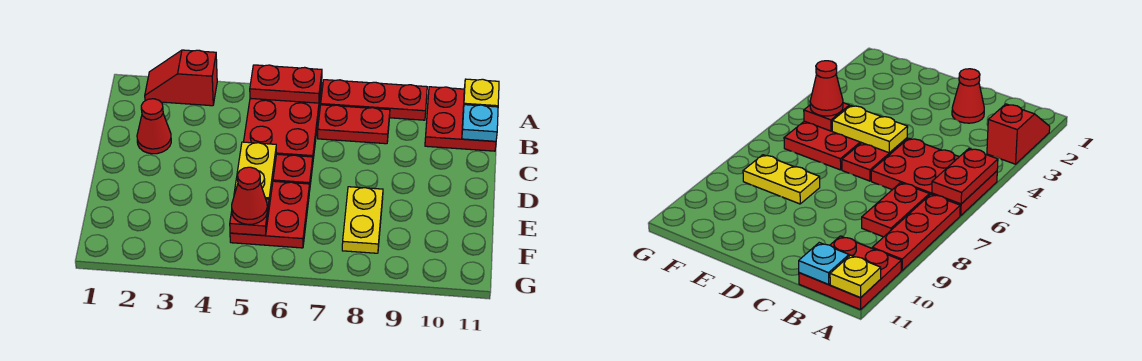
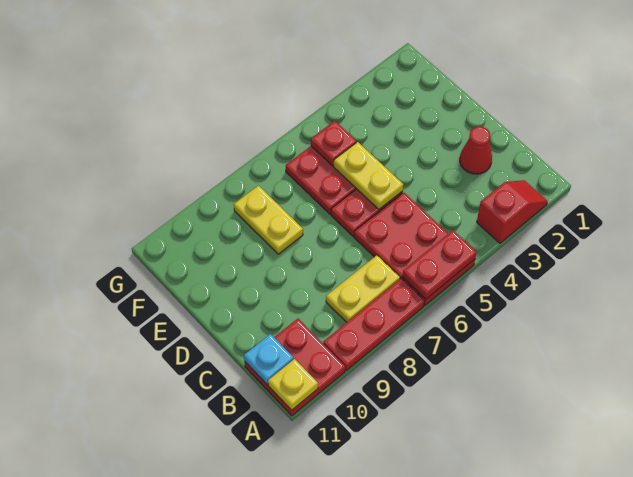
red plate B7:B8 level 1 -> yellow plate B7:B8 level 1
red cone F5 level 3 -> none

